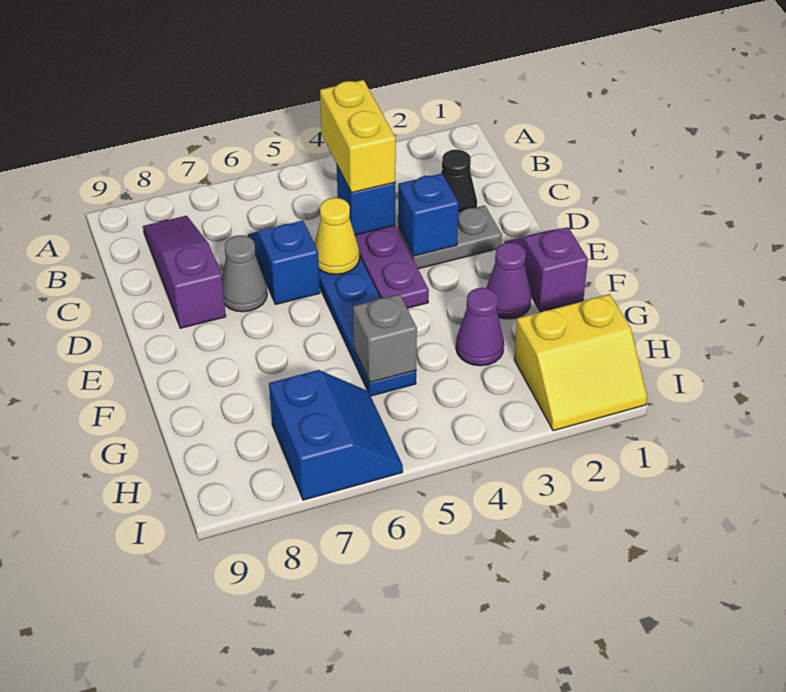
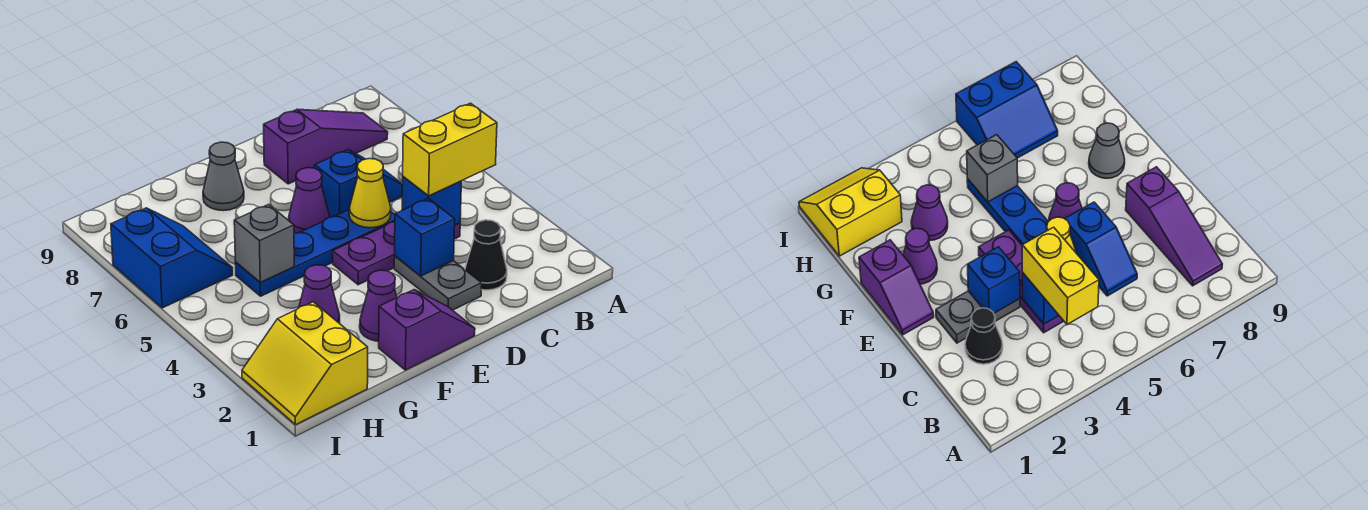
grey cone D7 level 1 -> grey cone F8 level 1
none -> purple cone E6 level 1
blue slope H6:I7 level 1 top 7 -> blue slope H6:I7 level 1 top I

